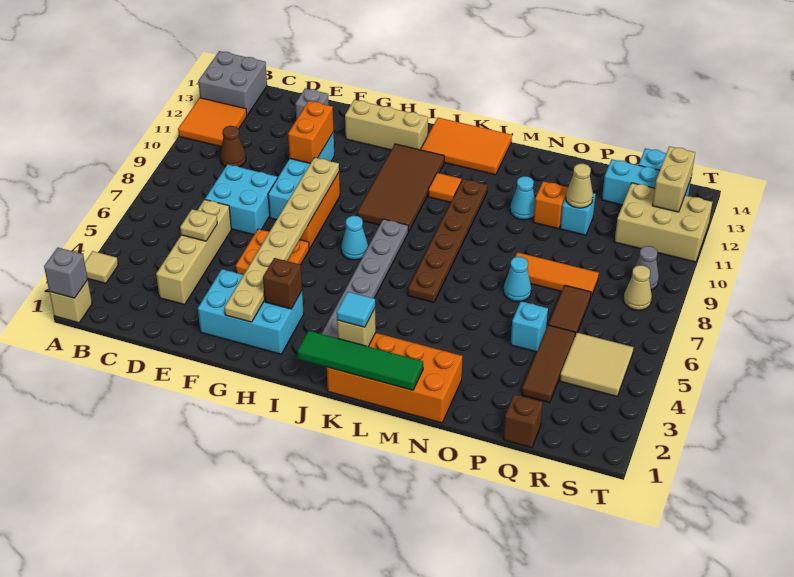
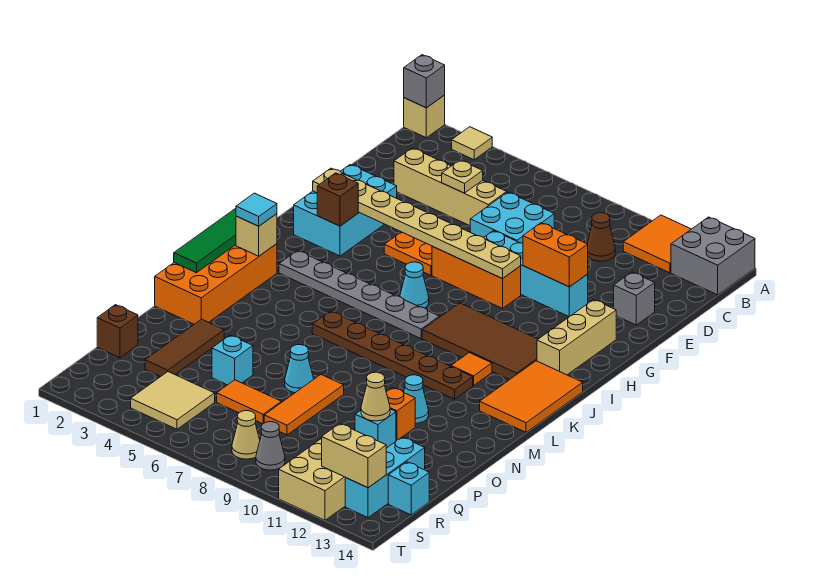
brown tile Q3:Q5 level 1 -> brown tile O3:Q3 level 1
brown tile Q6:Q7 level 1 -> orange tile Q6:Q7 level 1

